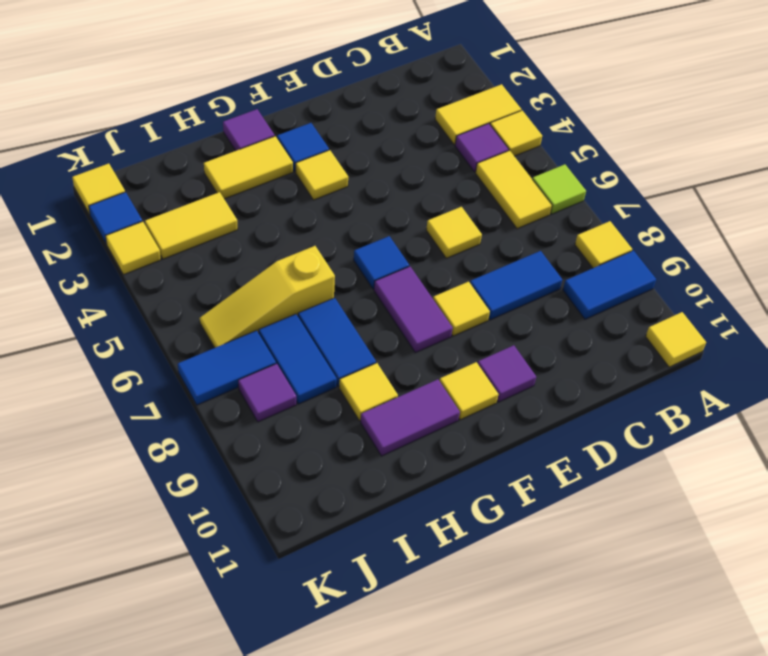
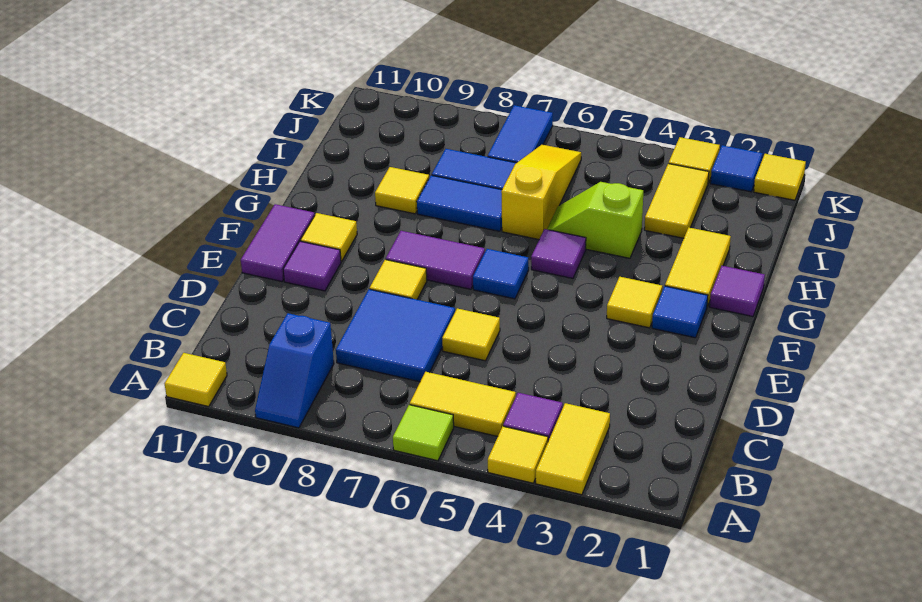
yellow tile A8 level 1 -> none
blue tile A9:B9 level 1 -> blue slope A9:B9 level 1 top B
blue tile C8:D8 level 1 -> blue tile C7:D8 level 1
purple tile G10:H10 level 1 -> purple tile E11:F11 level 1
none -> lime slope H4:H5 level 1 top 4
purple tile J8 level 1 -> purple tile G5 level 1

